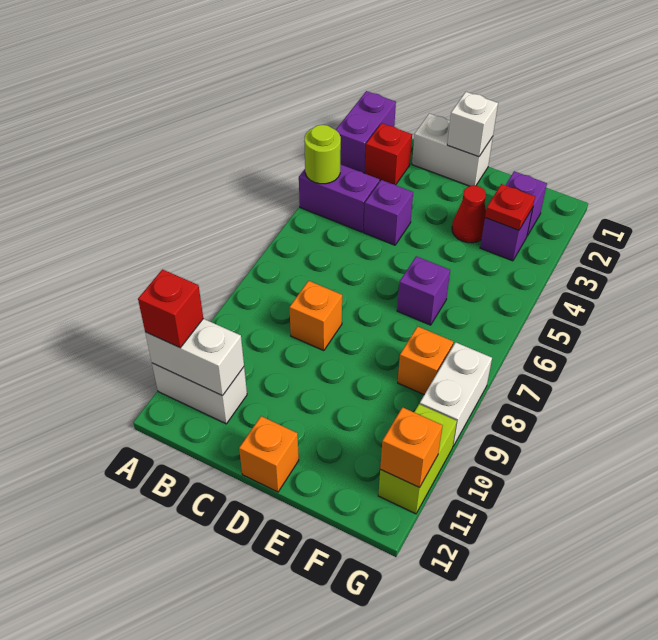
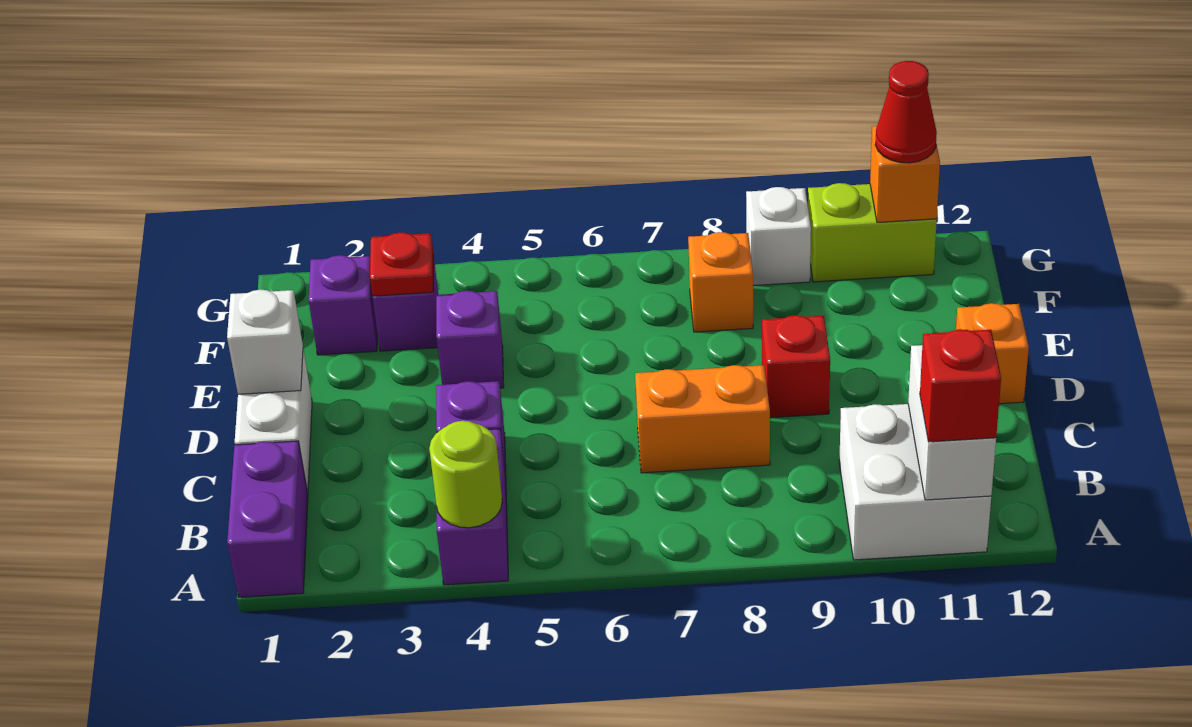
purple brick A1:A2 level 1 -> purple brick A1:B1 level 1
white brick A11:B11 level 1 -> white brick A10:B11 level 1
red brick B2 level 1 -> red brick D9 level 1
orange brick C8 level 1 -> orange brick C7:C8 level 1
red cone E3 level 1 -> red cone G11 level 3
purple brick E6 level 1 -> purple brick E4 level 1
white brick G8:G9 level 1 -> white brick G9 level 1

